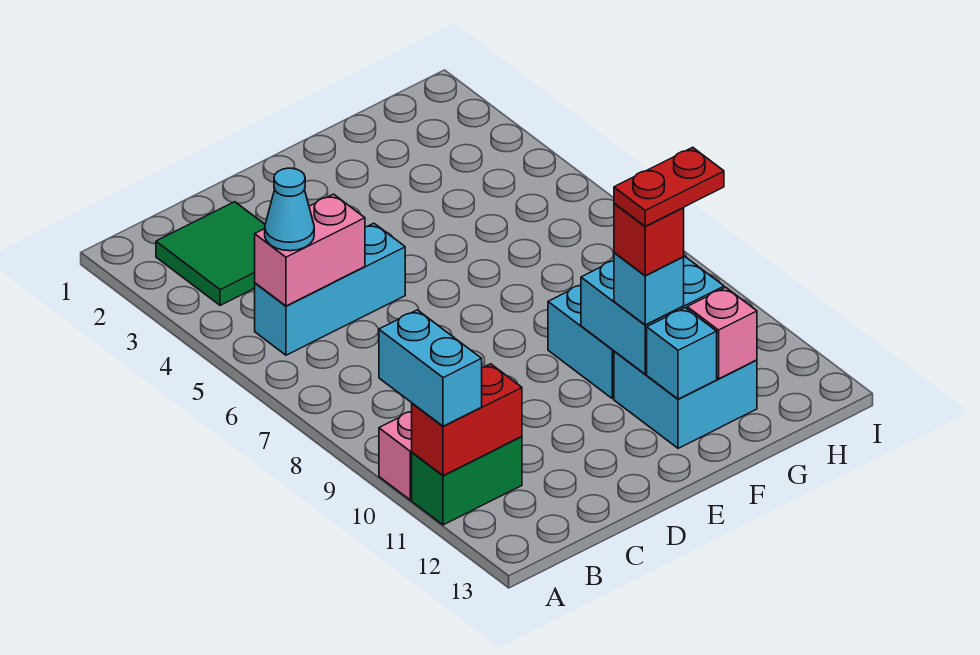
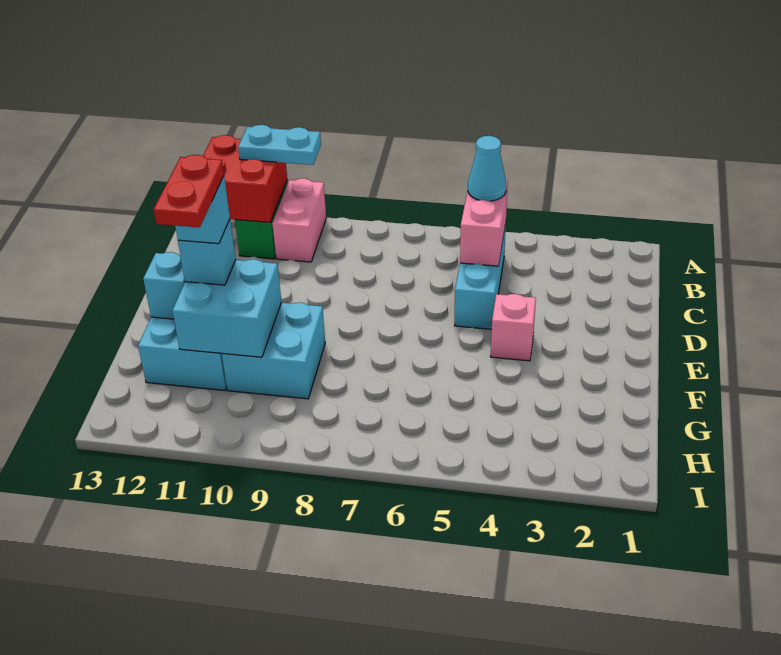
cyan brick A10:A11 level 3 -> cyan plate A10:A11 level 3
red brick A11:B11 level 2 -> red brick A11:B12 level 2
green tile B2:C3 level 1 -> none
red brick F11 level 4 -> cyan brick F11 level 4
pink brick G12 level 2 -> pink brick E4 level 1

